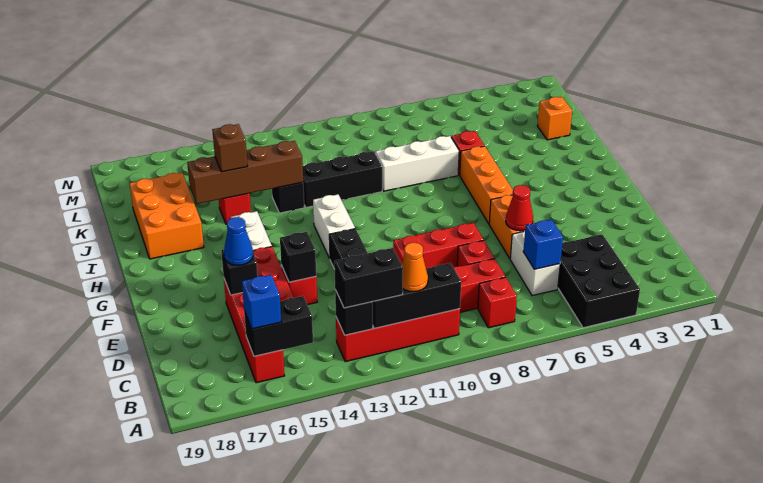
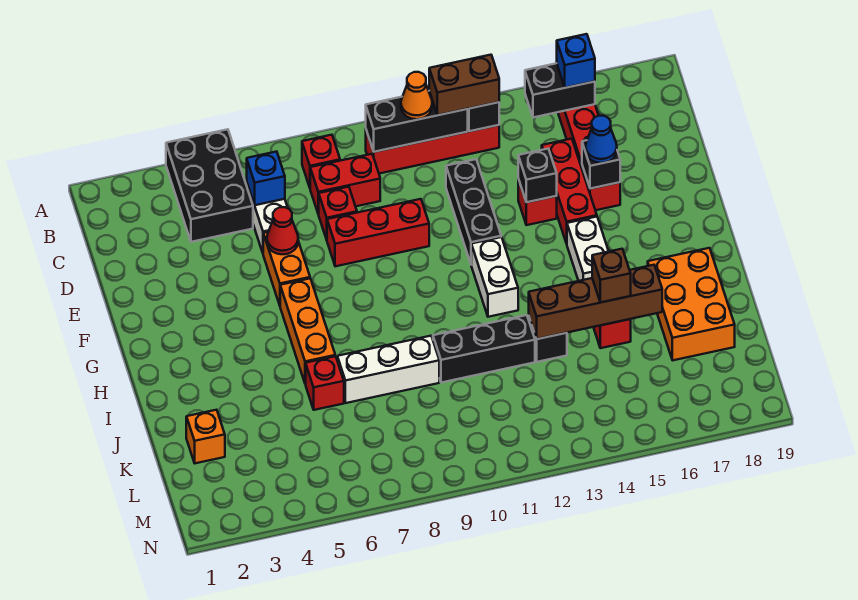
black brick B12:B13 level 3 -> brown brick B12:B13 level 3

